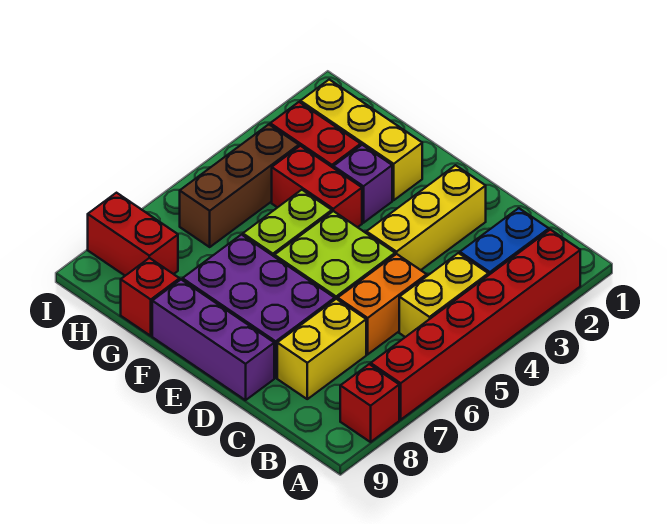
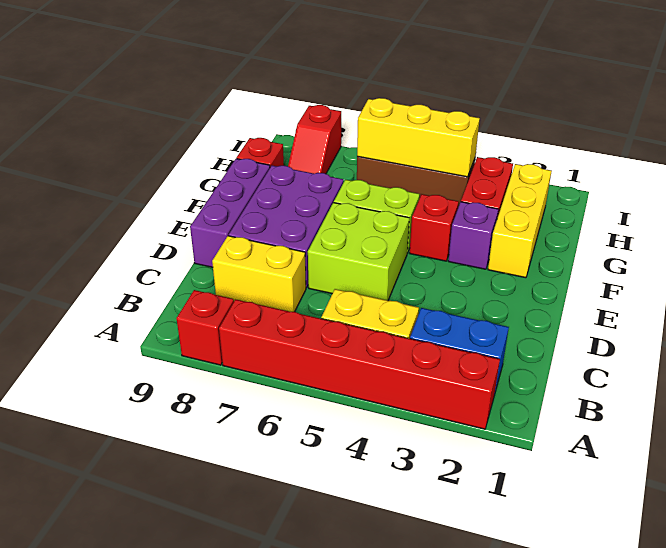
orange brick C5:C6 level 1 -> none
yellow brick D2:D4 level 1 -> yellow brick H4:H6 level 2
red brick F4:G4 level 1 -> red brick F4 level 1
red brick H8:I8 level 1 -> red slope H8:I8 level 1 top I

